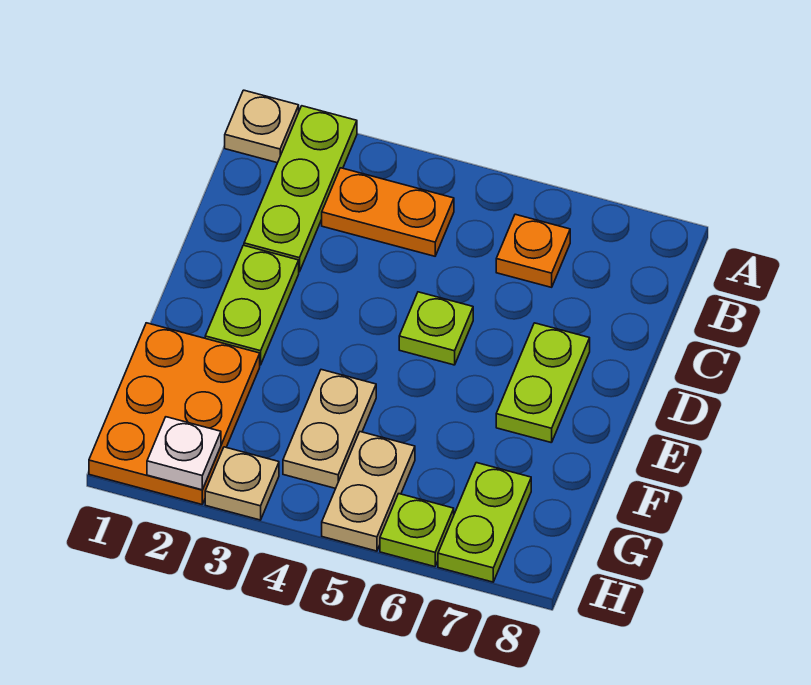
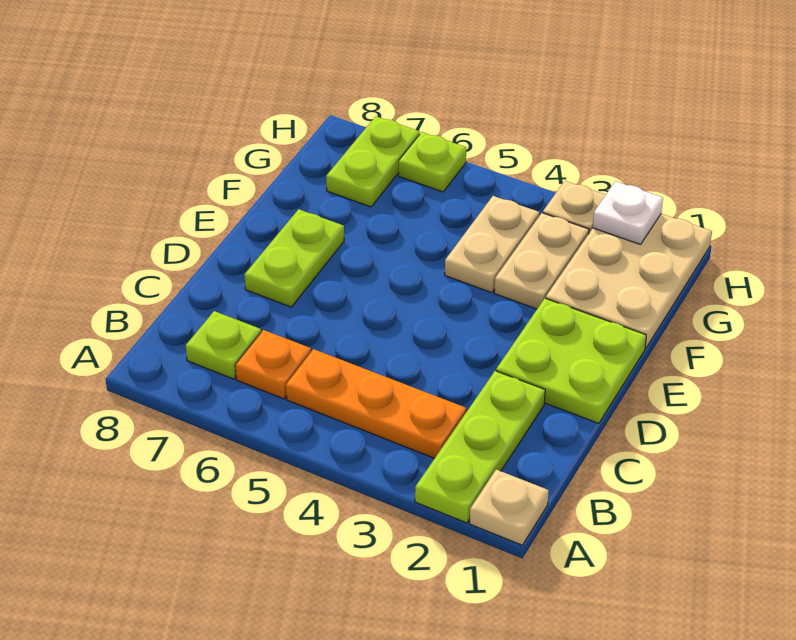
orange plate B3:B4 level 1 -> orange plate B3:B5 level 1
lime plate D2:E2 level 1 -> lime plate D1:E2 level 1
lime plate D5 level 1 -> lime plate B7 level 1
orange plate F1:H2 level 1 -> tan plate F1:H2 level 1
tan plate G5:H5 level 1 -> tan plate F3:G3 level 1

